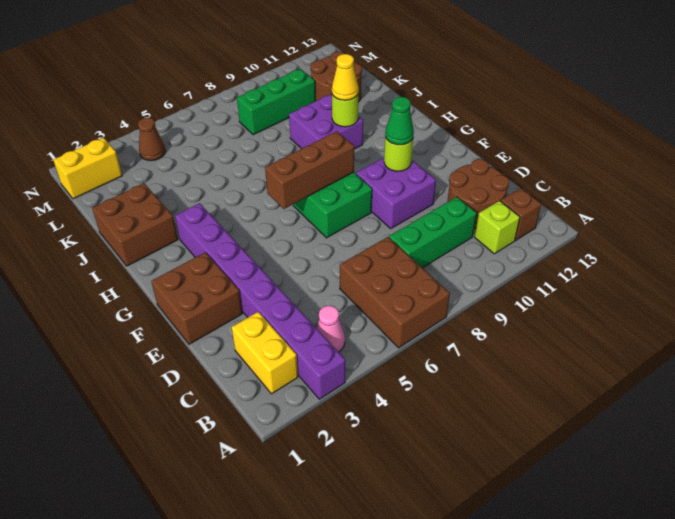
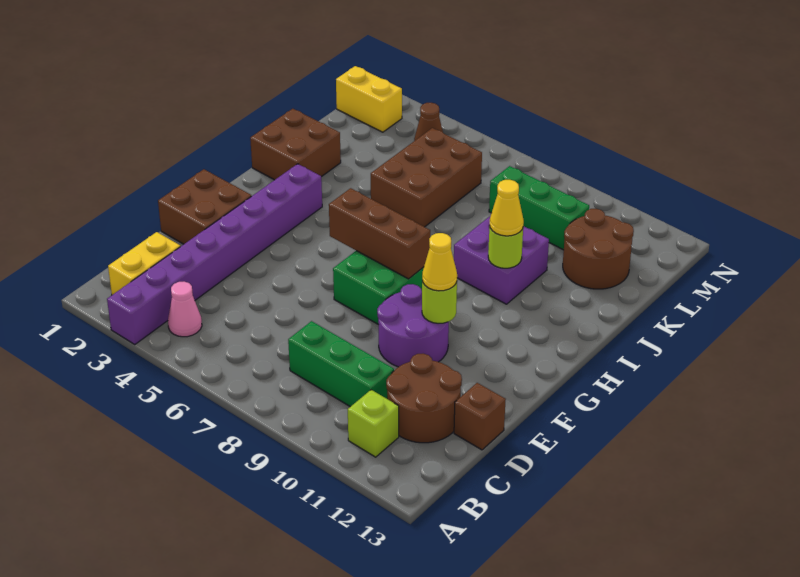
brown brick A6:C7 level 1 -> brown brick J5:L6 level 1
brown brick B12 level 1 -> brown brick D13 level 1
purple brick E9:F10 level 1 -> purple round brick E9:F10 level 1
green cone F10 level 3 -> yellow cone F10 level 3

